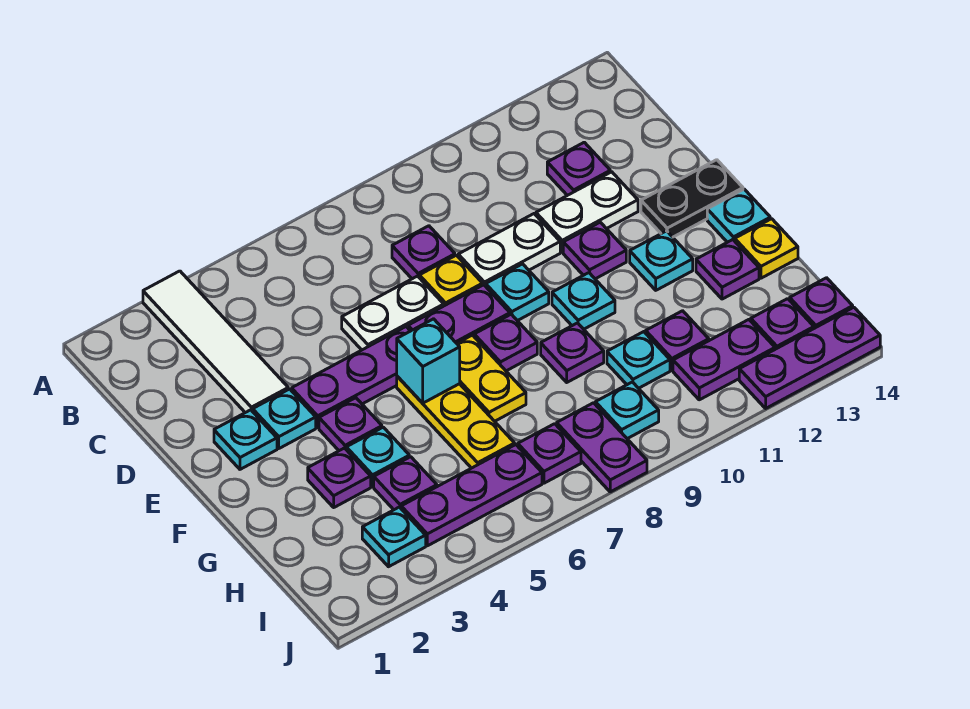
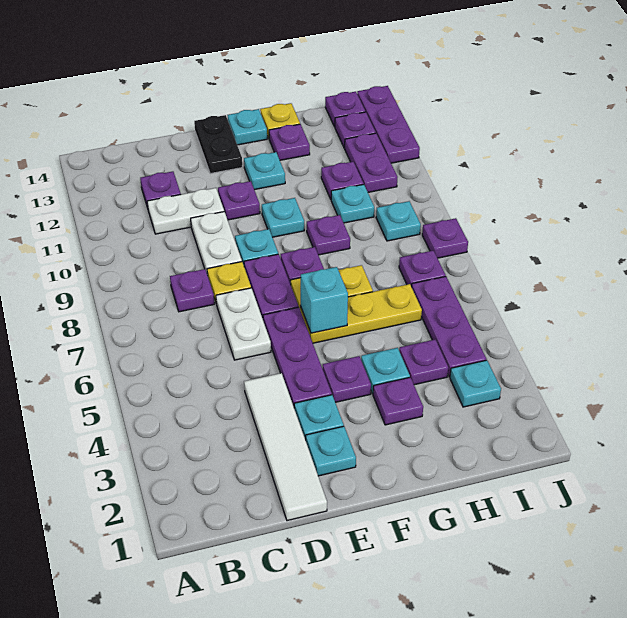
white tile A3:D3 level 1 -> white tile D1:D4 level 1
white plate D11:D12 level 1 -> white plate C11:D11 level 1
purple plate I8:J8 level 1 -> purple plate J8 level 1

